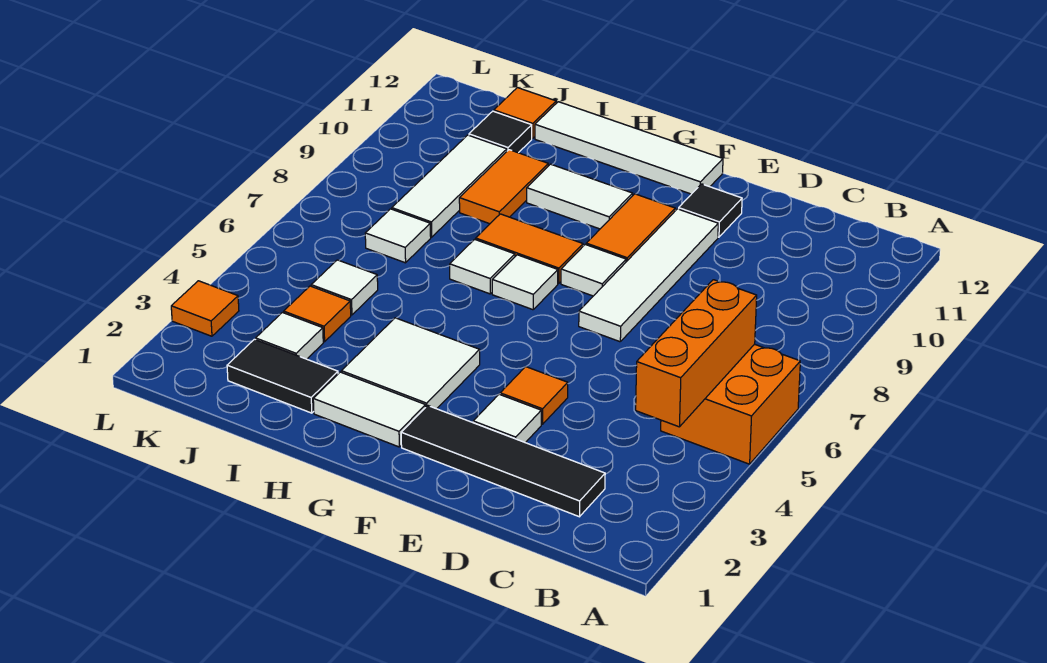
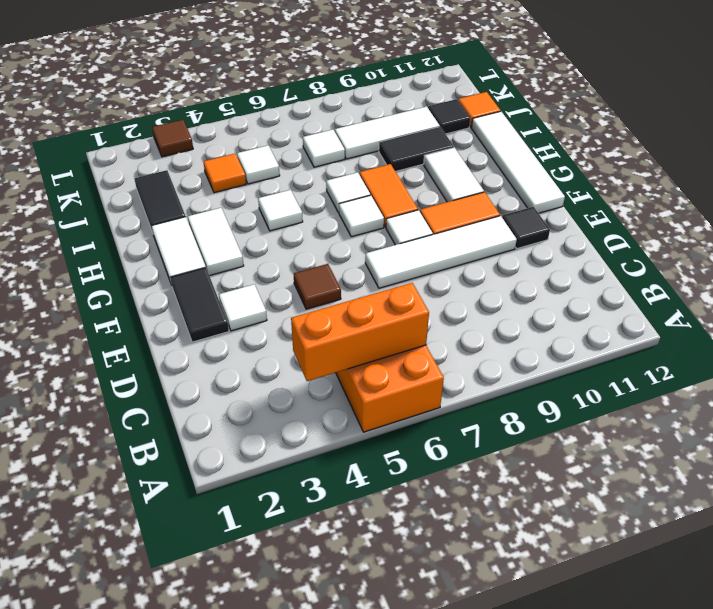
black tile C2:F2 level 1 -> black tile E2:F2 level 1
orange tile E4 level 1 -> none
none -> brown tile E5 level 1
white tile G3:H4 level 1 -> white tile G3:H3 level 1
orange tile I9:I10 level 1 -> black tile I9:I10 level 1
white tile J3 level 1 -> white tile H5 level 1
orange tile L3 level 1 -> brown tile L3 level 1

